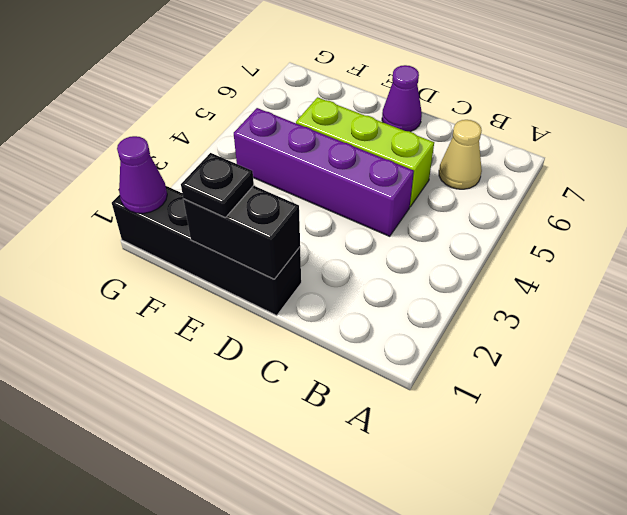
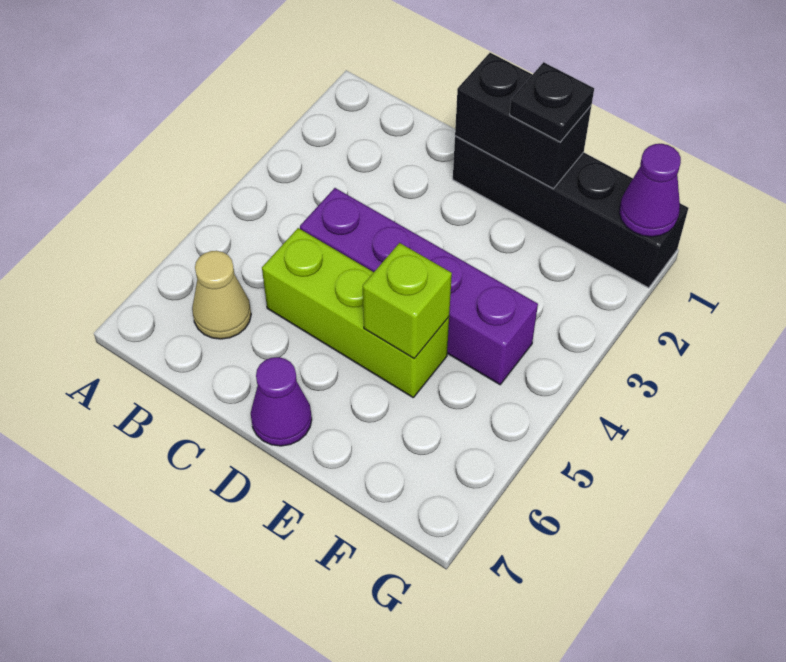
none -> lime brick E5 level 2

